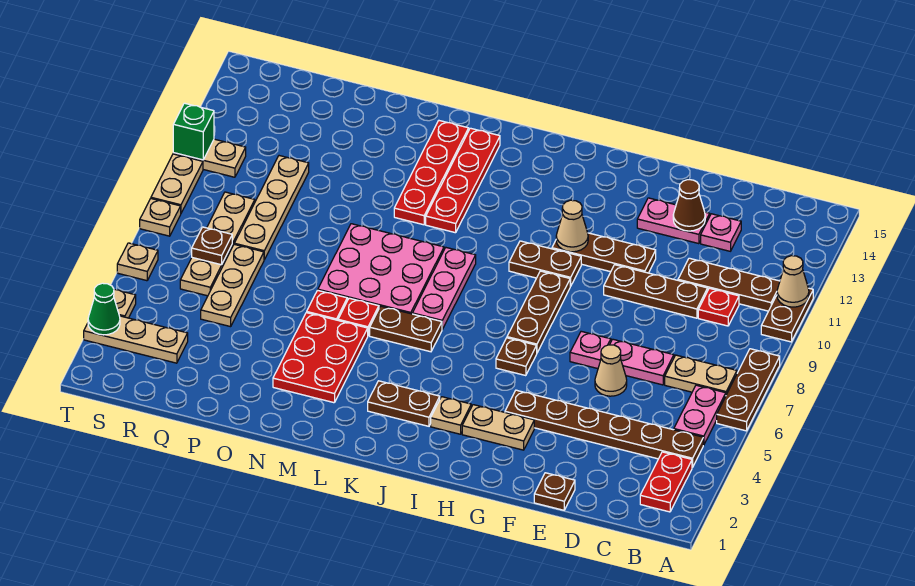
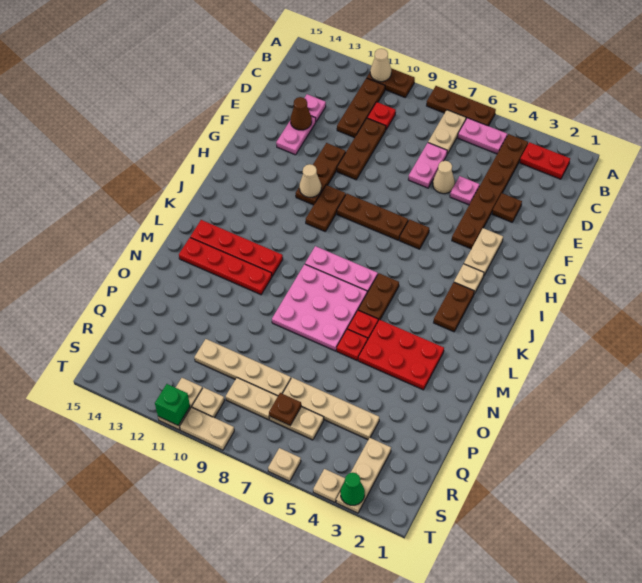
brown plate E1 level 1 -> brown plate E3 level 1
pink plate F7 level 1 -> pink plate E5 level 1
tan plate Q5:Q7 level 1 -> tan plate Q4:Q7 level 1
tan plate T8 level 1 -> tan plate S10 level 1

